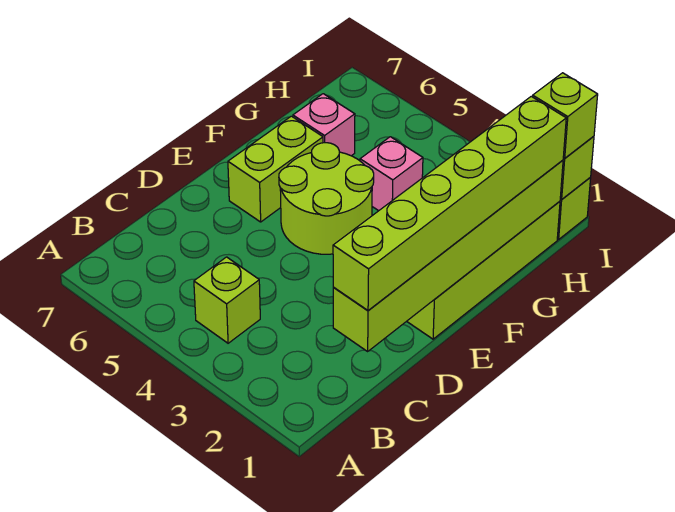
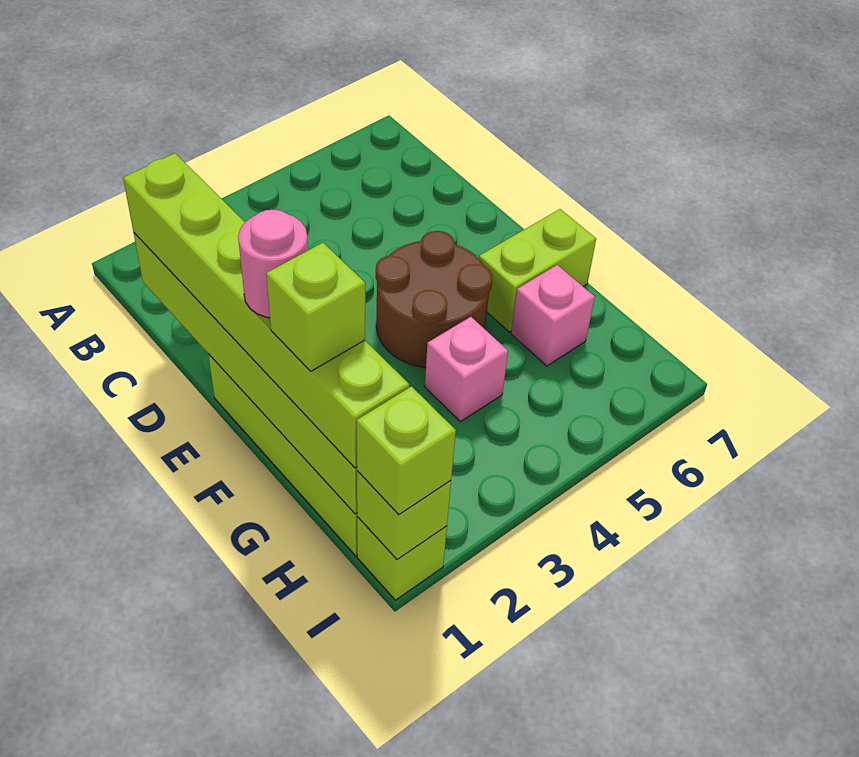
lime brick B4 level 1 -> lime brick G1 level 4
lime round brick E4:F5 level 1 -> brown round brick E4:F5 level 1
lime brick E6:F6 level 1 -> lime brick F6:F7 level 1
none -> pink round brick F1 level 4

